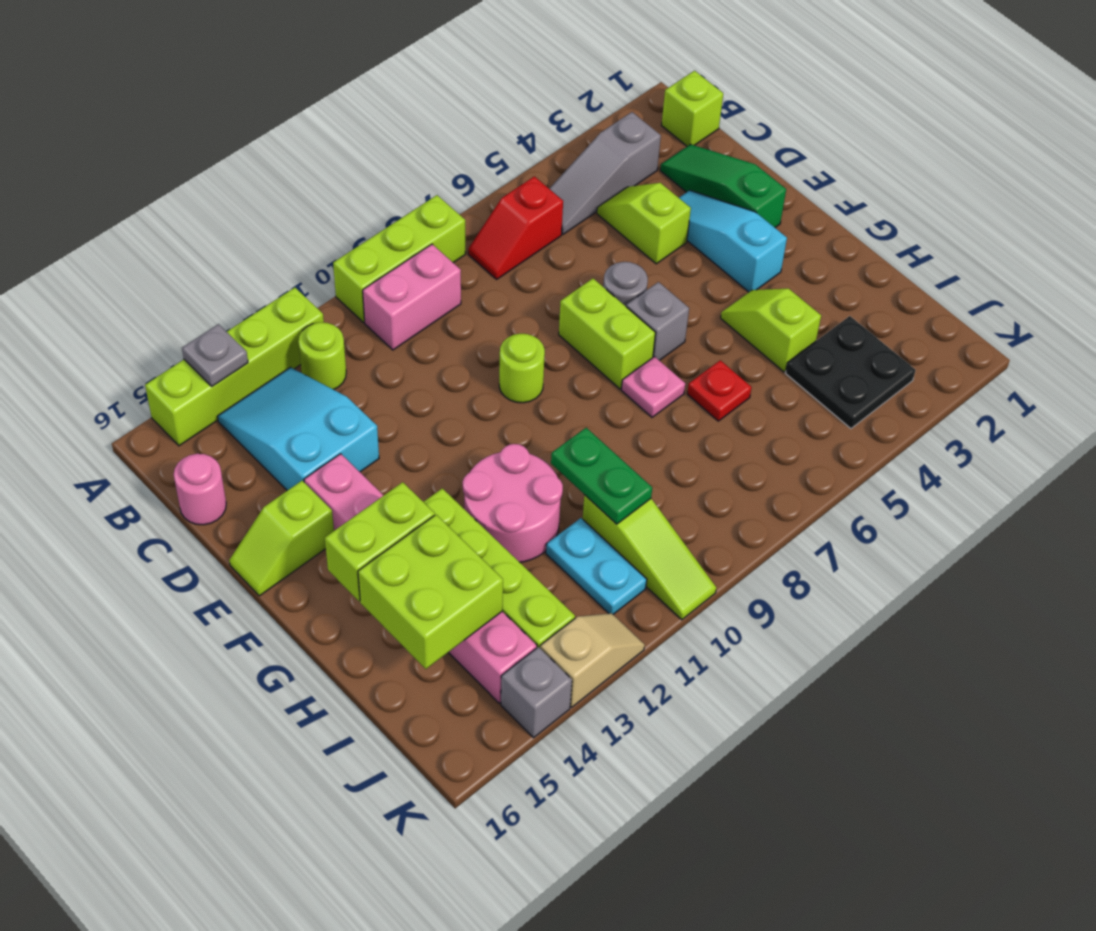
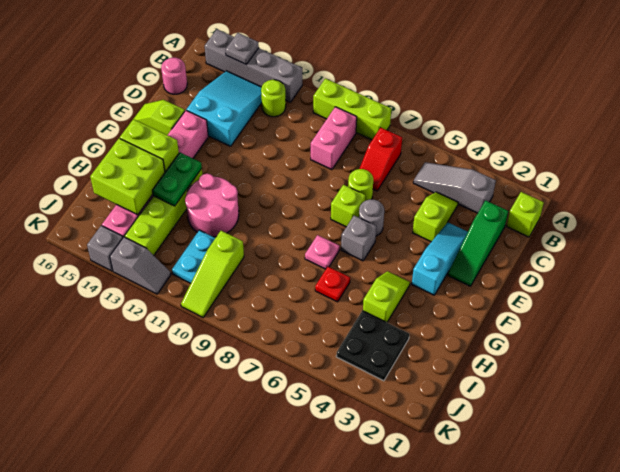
lime brick A12:A15 level 1 -> grey brick A12:A15 level 1
red slope B6:B7 level 1 top 6 -> red slope B7:C7 level 1 top B
pink brick B9:B10 level 1 -> pink brick B9:C9 level 1
green slope C2:E2 level 1 top E -> green slope C2:E2 level 1 top C
lime brick E7:F7 level 1 -> lime brick E7 level 1
lime round brick E9 level 1 -> lime round brick D7 level 1
green plate H10:I10 level 2 -> green plate G13:H13 level 2
tan slope K12:K13 level 1 top 13 -> grey slope K12:K13 level 1 top 13

